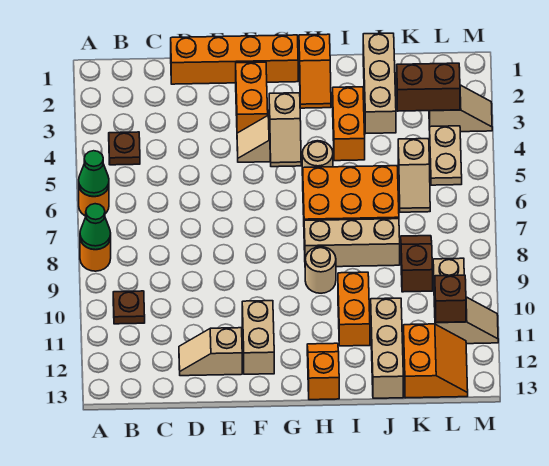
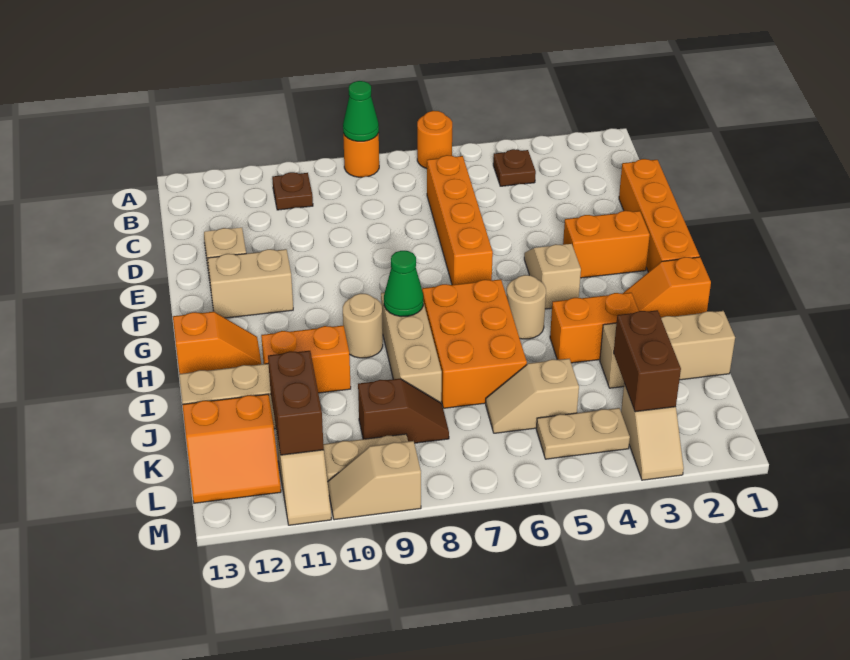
green cone A6 level 2 -> green cone H8 level 2
none -> orange brick C6:F6 level 1
tan slope G4:G5 level 2 top 4 -> tan slope M9:M10 level 1 top 9
brown brick L11 level 2 -> brown brick K11:L11 level 2

